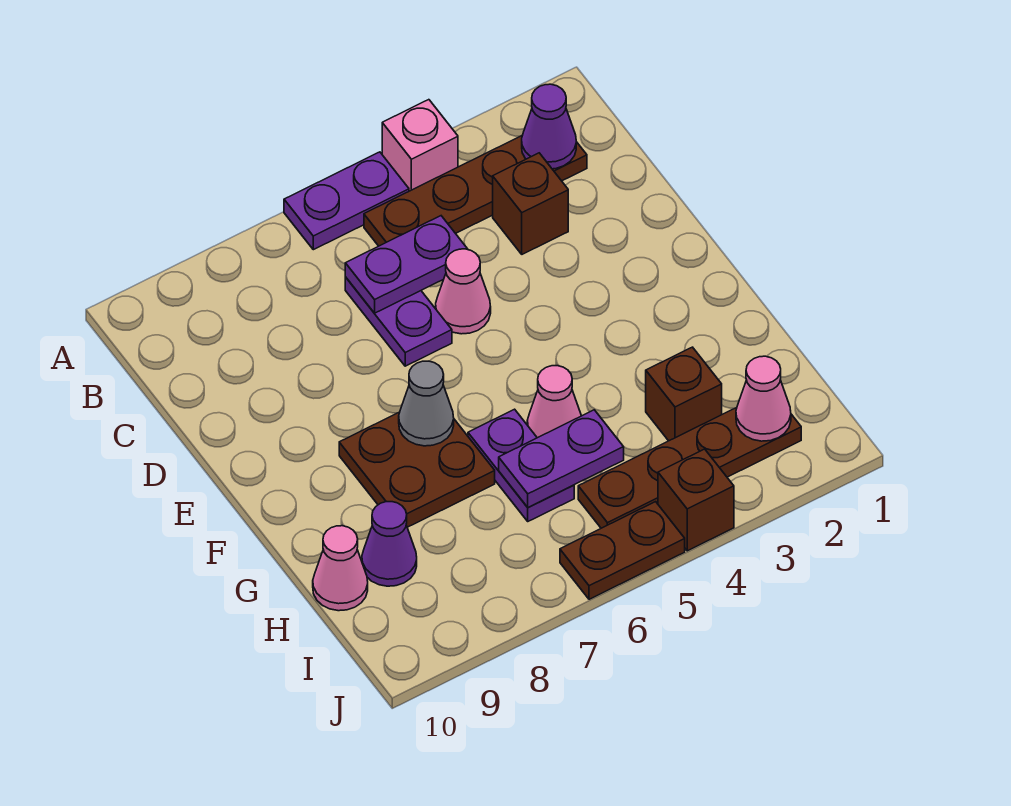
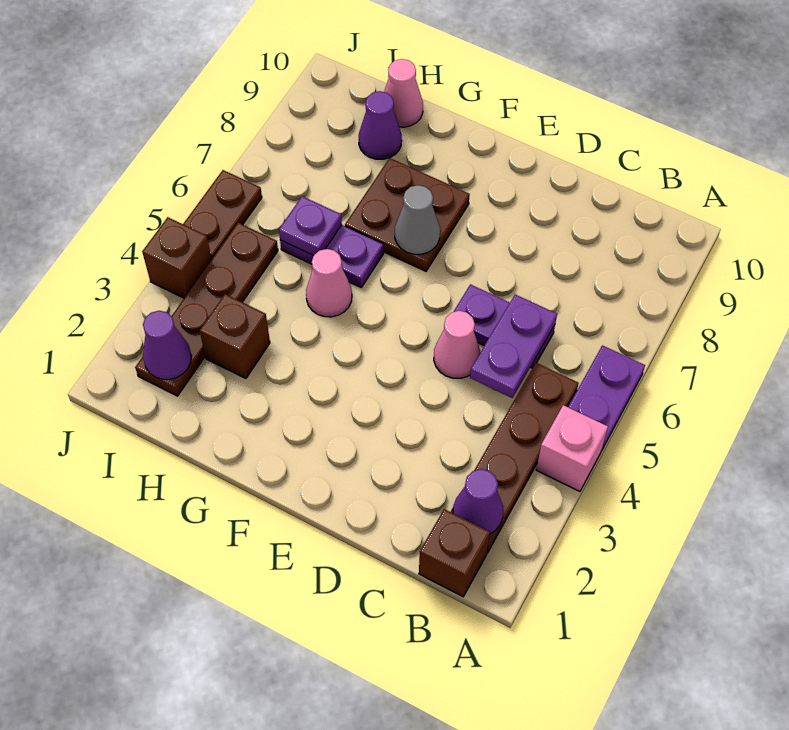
brown brick C3 level 1 -> brown brick B1 level 1
purple plate H5:H6 level 2 -> purple plate H6 level 2
pink cone I2 level 2 -> purple cone I2 level 2

